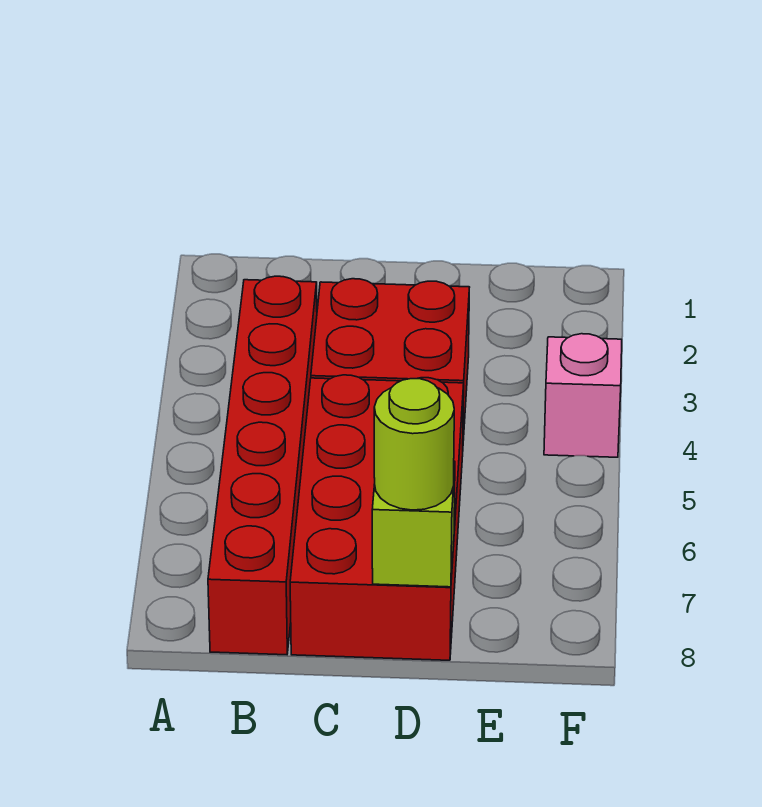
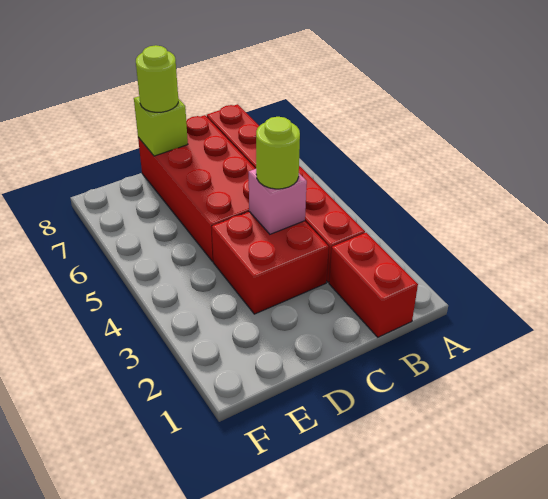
none -> red brick B1:B2 level 1
none -> lime round brick C4 level 3
pink brick F4 level 1 -> pink brick C4 level 2

